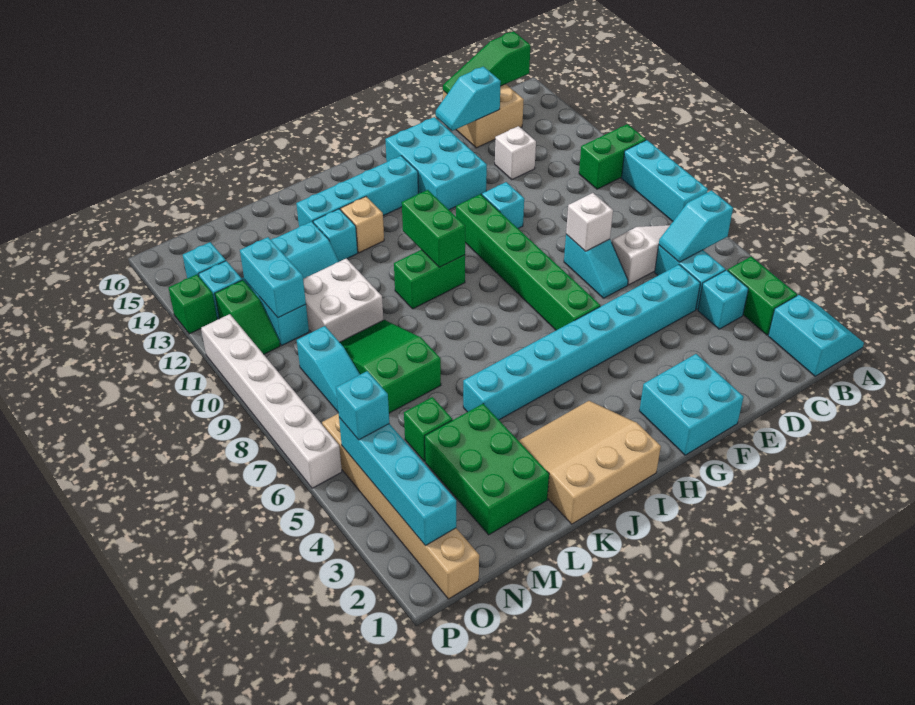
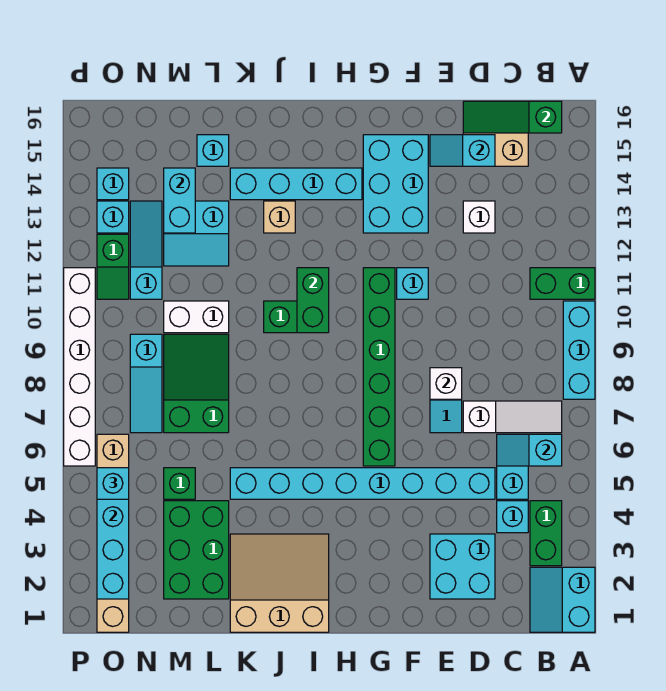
cyan slope A1:B2 level 1 top B -> cyan slope A1:B2 level 1 top A
cyan brick F1:G2 level 1 -> cyan brick D2:E3 level 1
cyan brick K13 level 1 -> cyan brick L15 level 1
white brick L10:M11 level 1 -> white brick L10:M10 level 1
cyan brick N11:N12 level 2 -> cyan brick M13:M14 level 2
green brick P13 level 1 -> none

